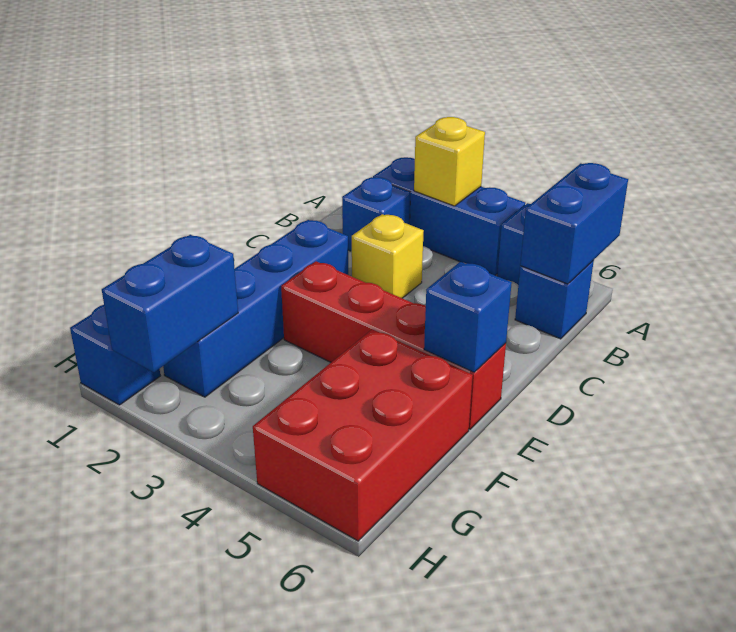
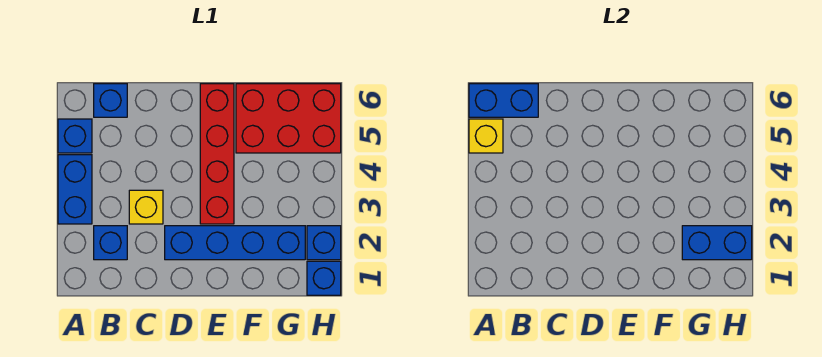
blue brick A2:A4 level 1 -> blue brick A3:A4 level 1
yellow brick A3 level 2 -> yellow brick A5 level 2
blue brick E6 level 2 -> blue brick H2 level 1

